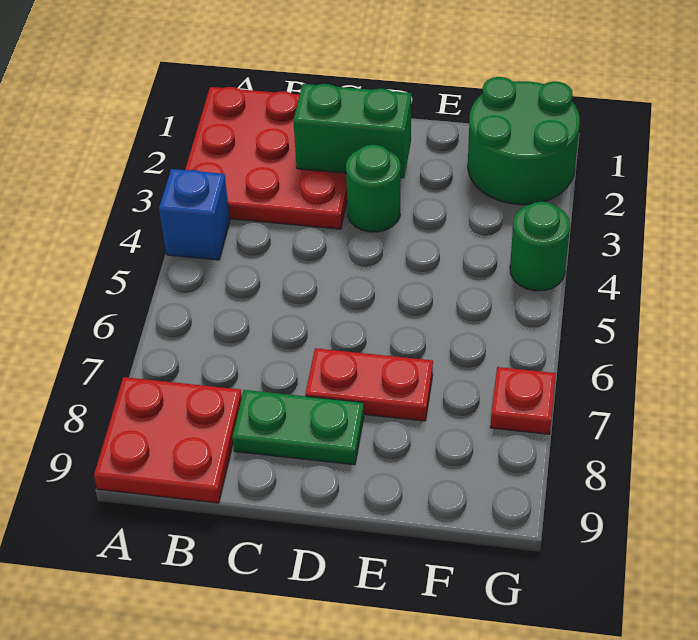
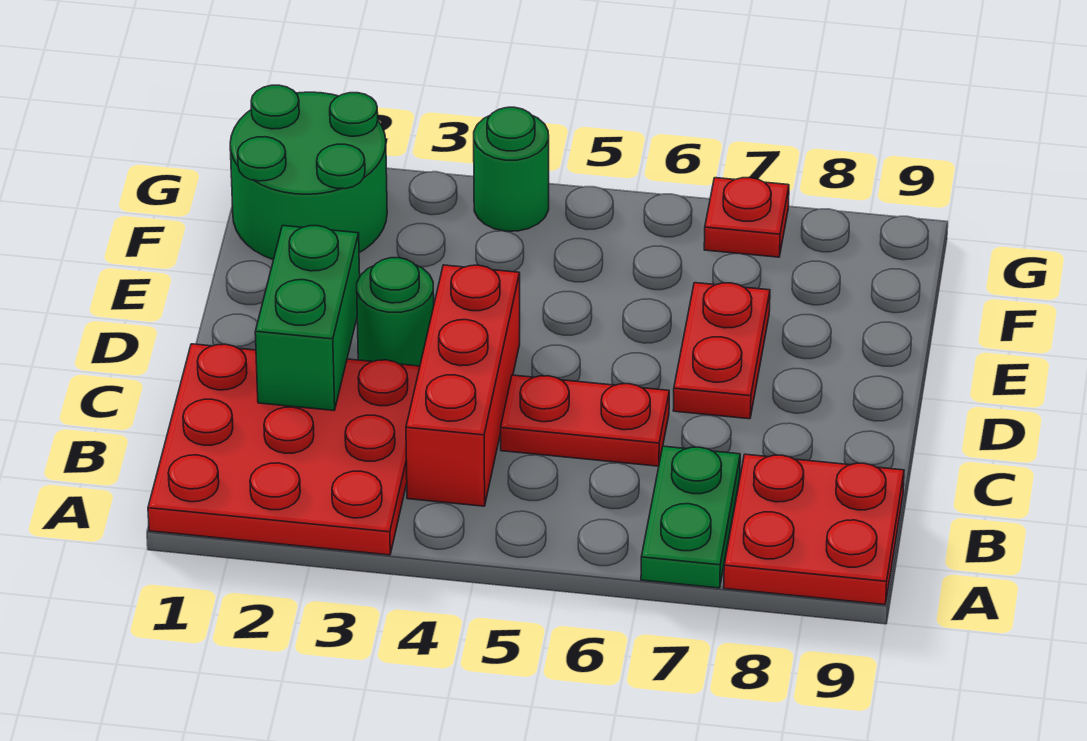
blue brick A4 level 1 -> none
none -> red brick B4:D4 level 1
none -> red plate C5:C6 level 1
green plate C8:D8 level 1 -> green plate A7:B7 level 1

